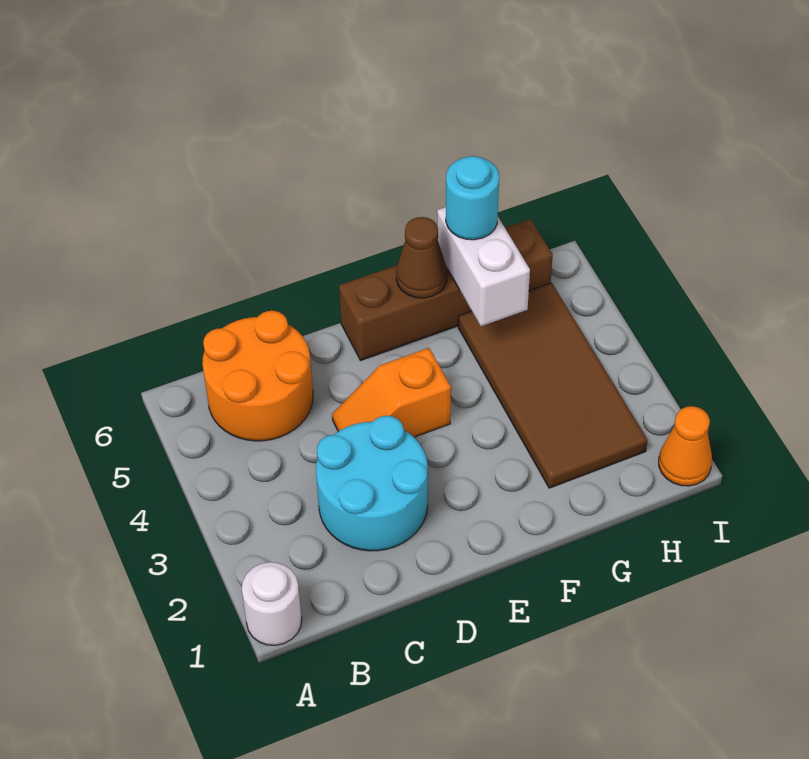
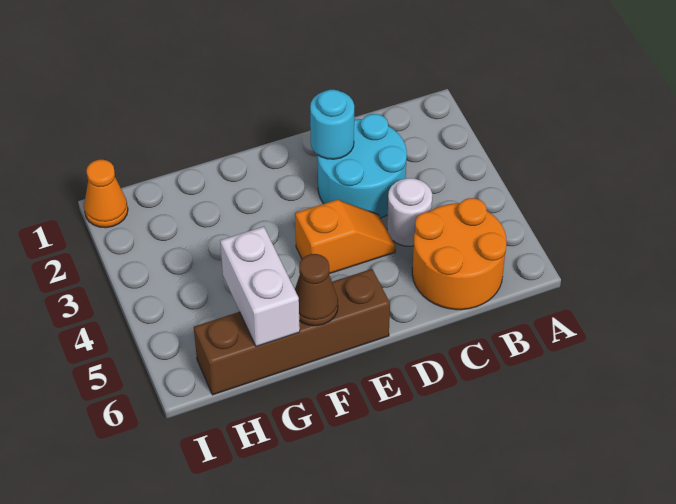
white round brick A1 level 1 -> white round brick C4 level 1
brown tile G2:H5 level 1 -> none
cyan round brick G6 level 3 -> cyan round brick D2 level 2

